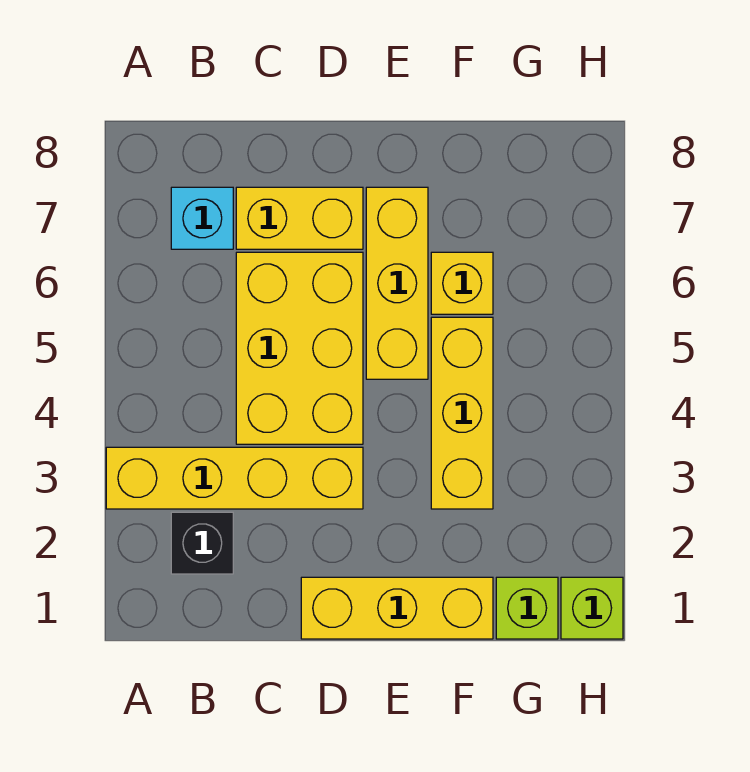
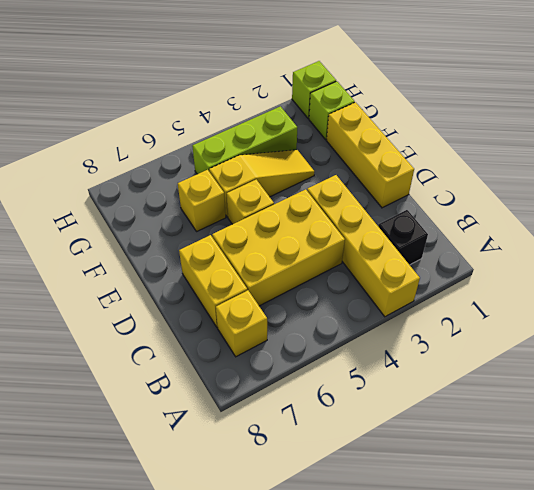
cyan brick B7 level 1 -> yellow brick B7 level 1
yellow brick E5:E7 level 1 -> yellow brick E5 level 1
yellow brick F3:F5 level 1 -> yellow slope F3:F5 level 1 top 5
none -> lime brick G3:G5 level 1

